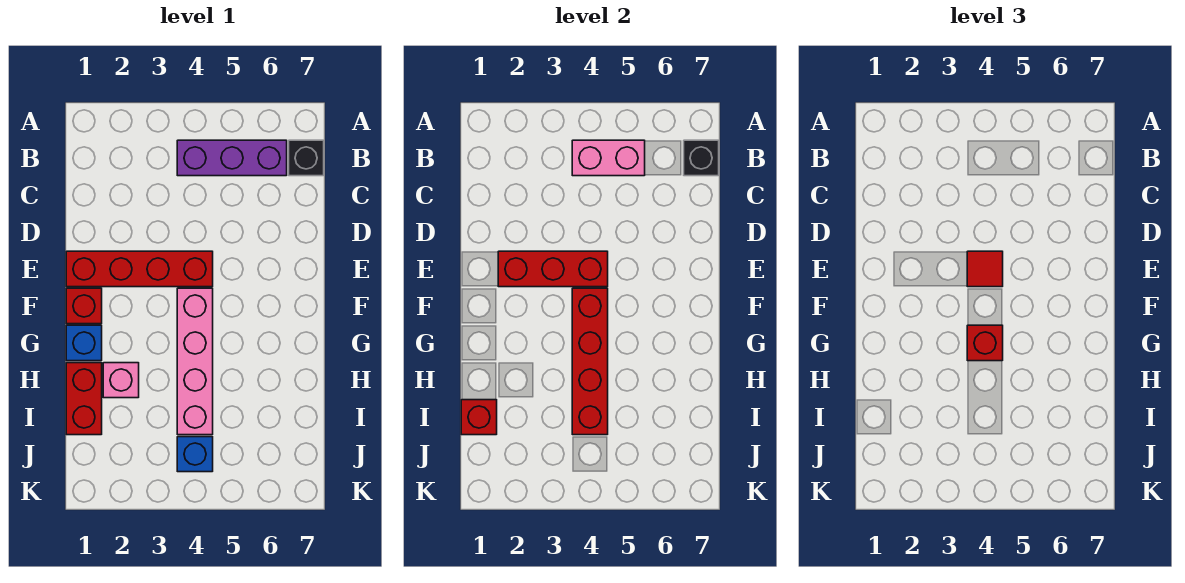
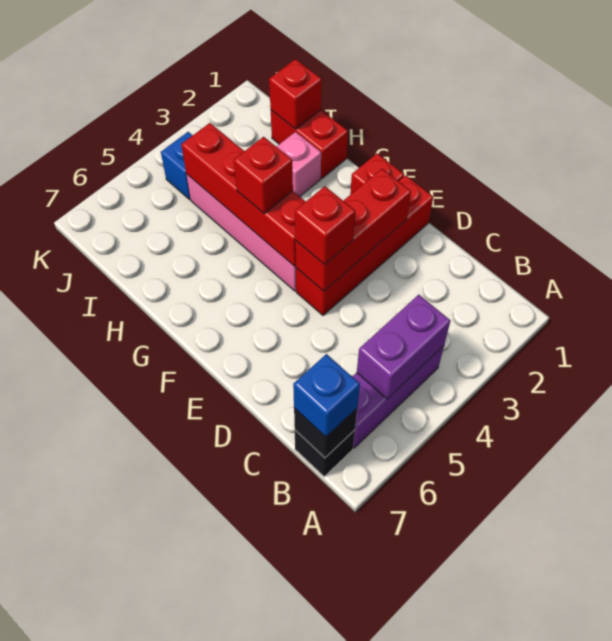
pink brick B4:B5 level 2 -> purple brick B4:B5 level 2
red tile E4 level 3 -> red brick E4 level 3
blue brick G1 level 1 -> blue brick B7 level 3

